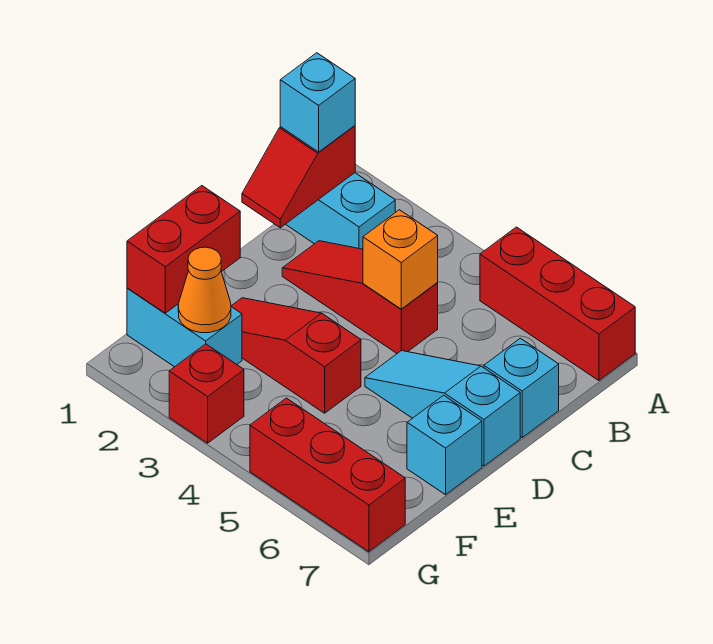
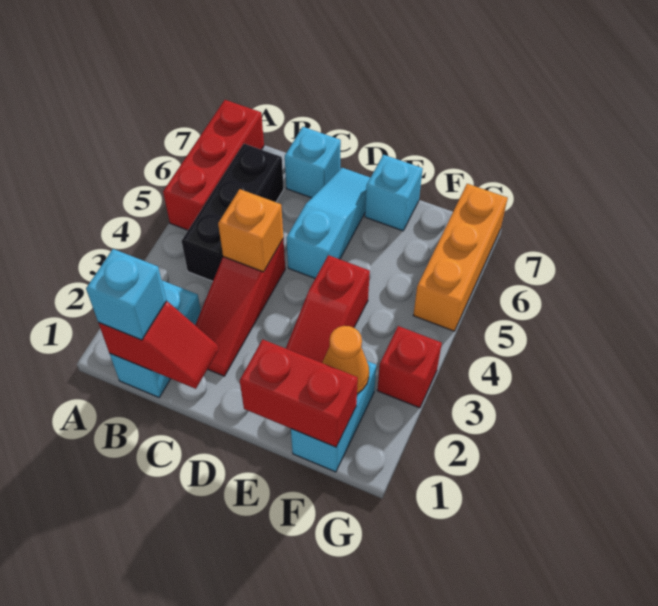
none -> black brick B4:B6 level 1
cyan slope D5:D7 level 1 top 7 -> cyan slope D5:D7 level 1 top 5
red brick G5:G7 level 1 -> orange brick G5:G7 level 1

